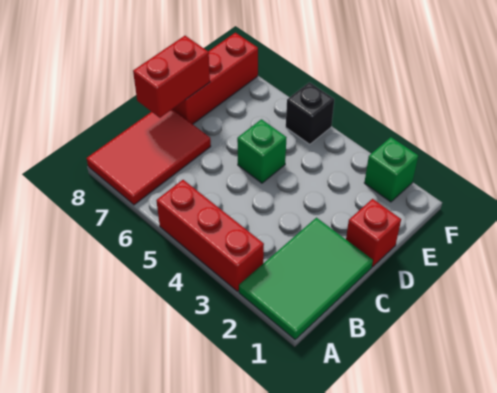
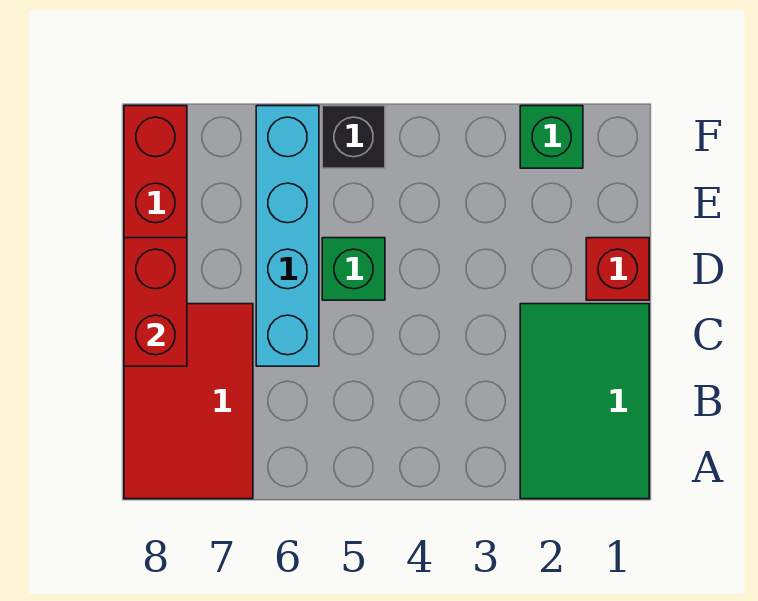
red brick A3:A5 level 1 -> none
none -> cyan brick C6:F6 level 1

